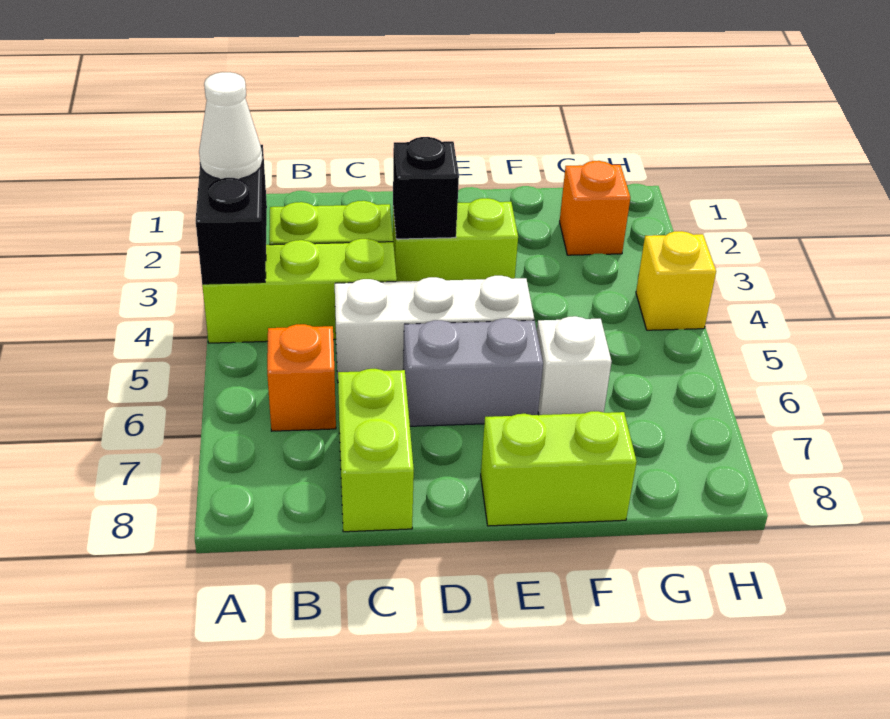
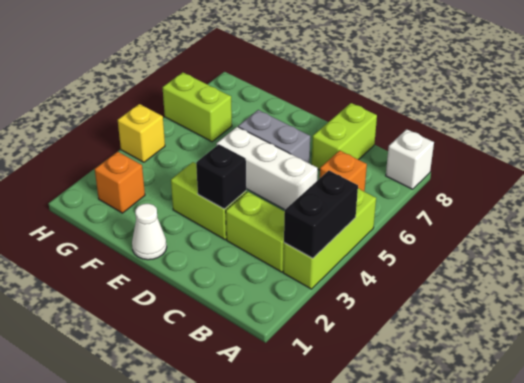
white cone A3 level 3 -> white cone E1 level 1
lime brick A4:C4 level 1 -> lime brick A3:A5 level 1
lime brick E8:F8 level 1 -> lime brick G6:H6 level 1
white brick F6 level 1 -> white brick A8 level 1

